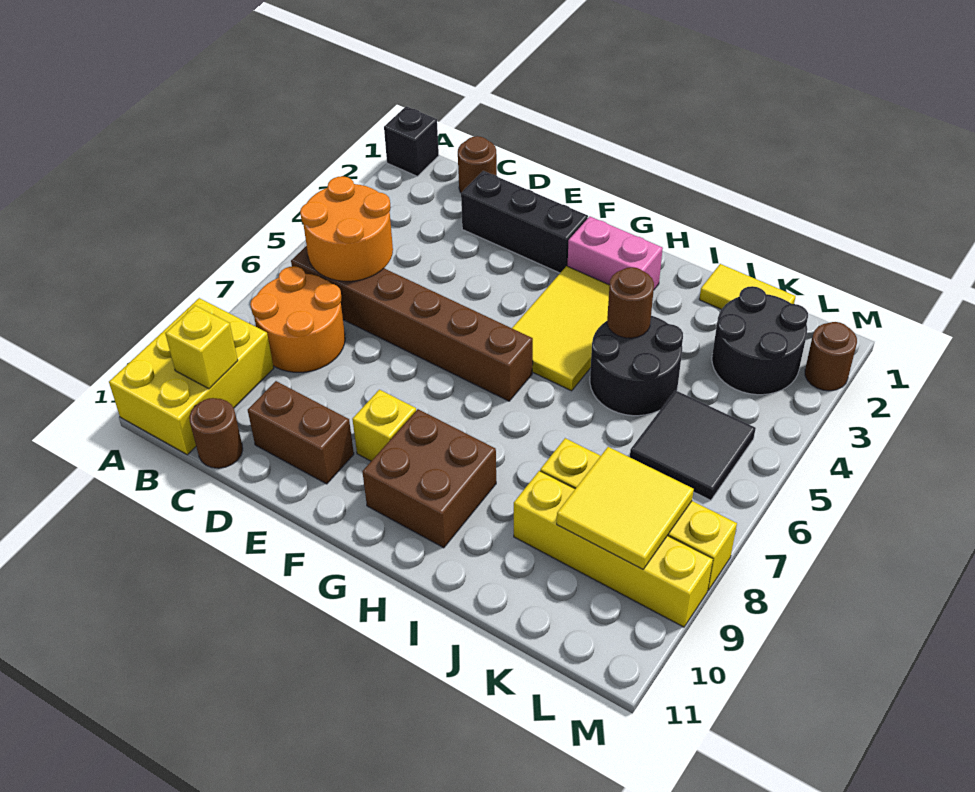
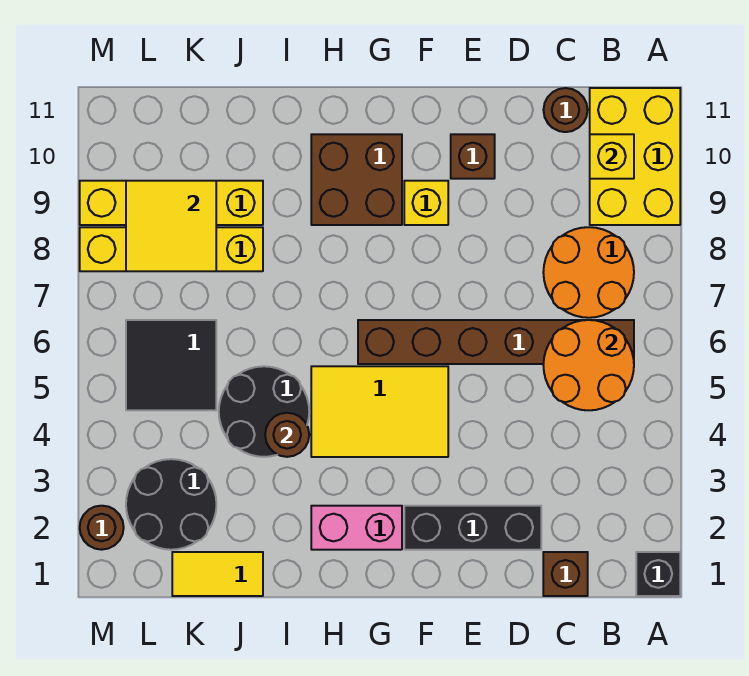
brown round brick C1 level 1 -> brown brick C1 level 1
brown brick D10:E10 level 1 -> brown brick E10 level 1
yellow tile G3:H5 level 1 -> yellow tile F4:H5 level 1

